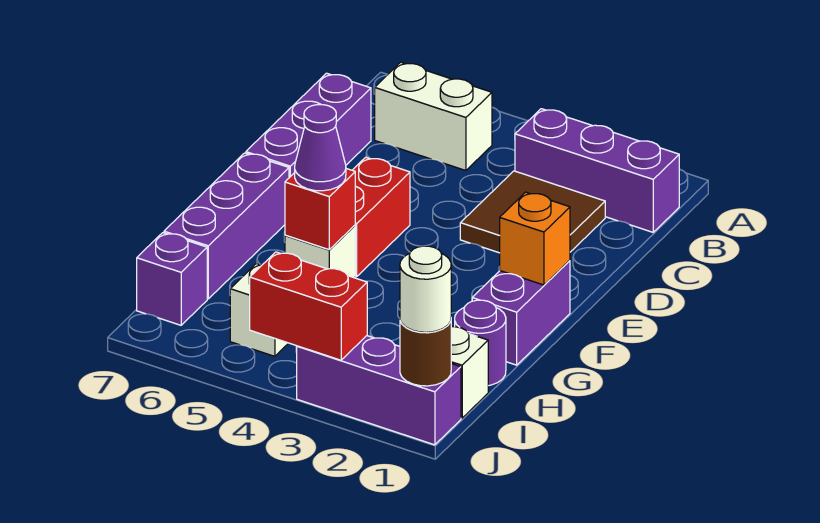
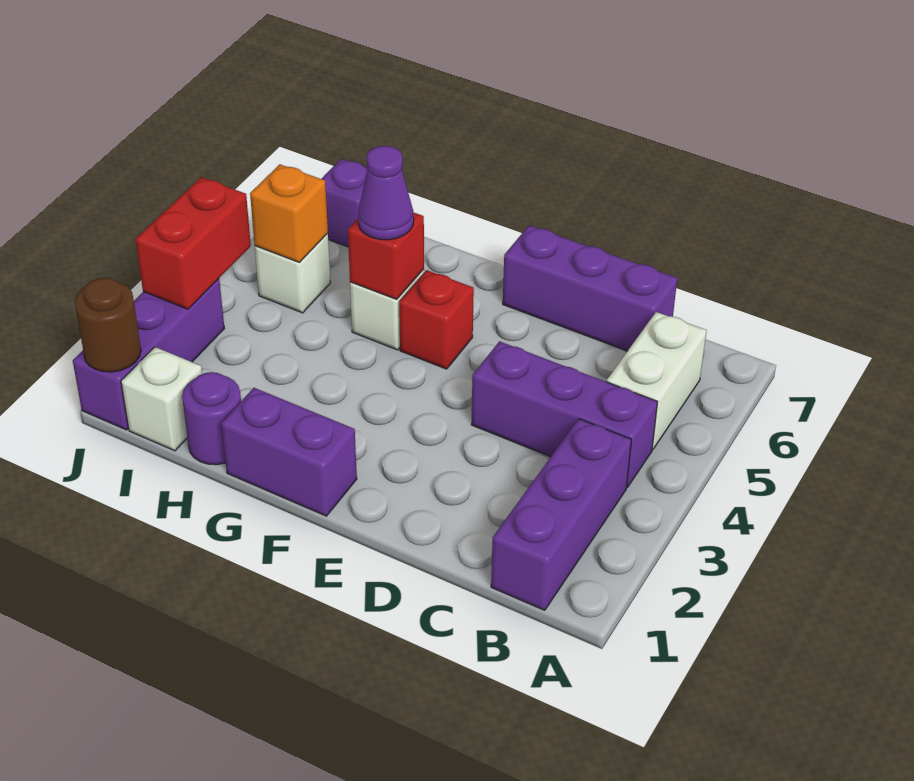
brown tile C2:D3 level 1 -> none
red brick E5:F5 level 1 -> red brick F5 level 1
orange brick F1 level 2 -> orange brick I5 level 2
purple brick F7:H7 level 1 -> purple brick B4:D4 level 1
white round brick J1 level 3 -> none

